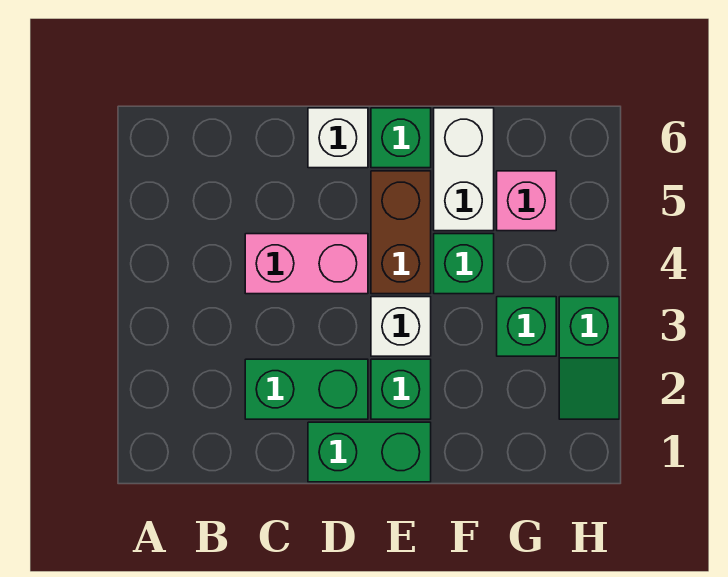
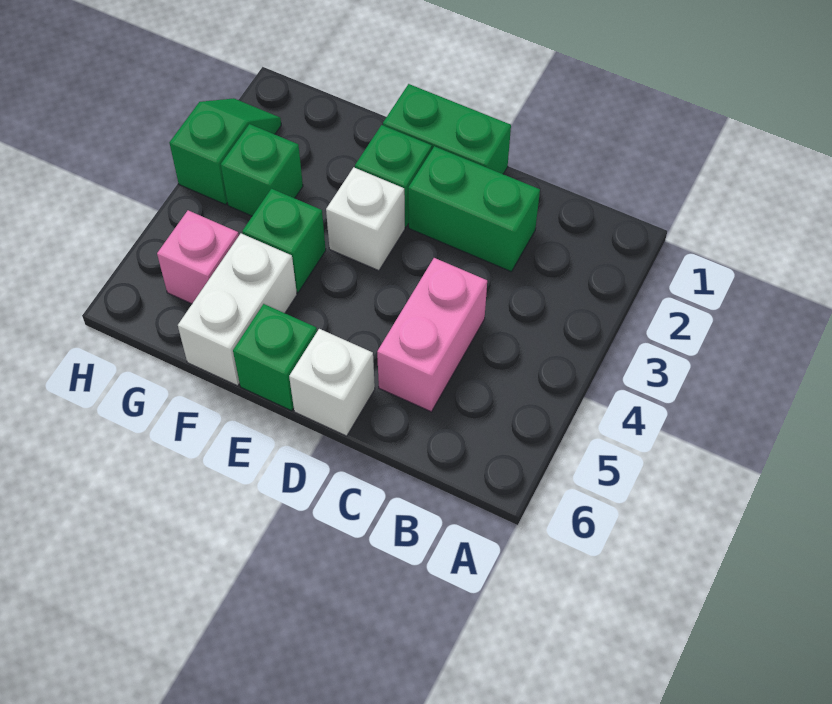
pink brick C4:D4 level 1 -> pink brick C4:C5 level 1
brown brick E4:E5 level 1 -> none

